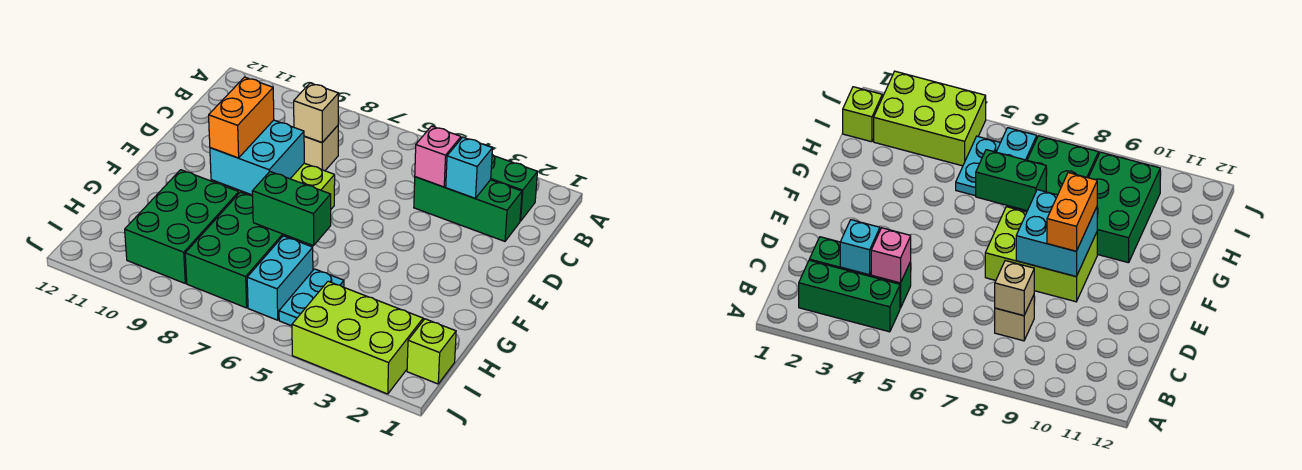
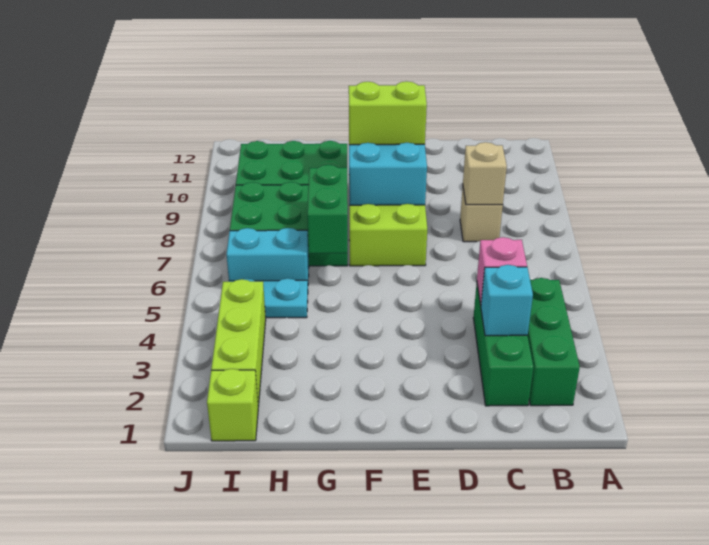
orange brick E9:F9 level 3 -> lime brick E9:F9 level 3
lime brick I2:J4 level 1 -> lime brick I2:I4 level 1

